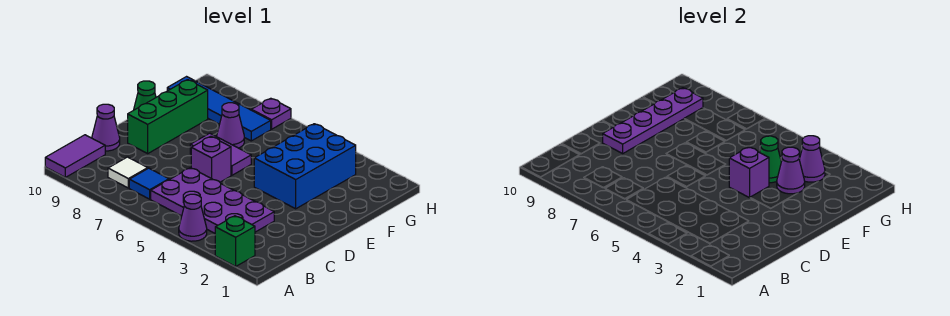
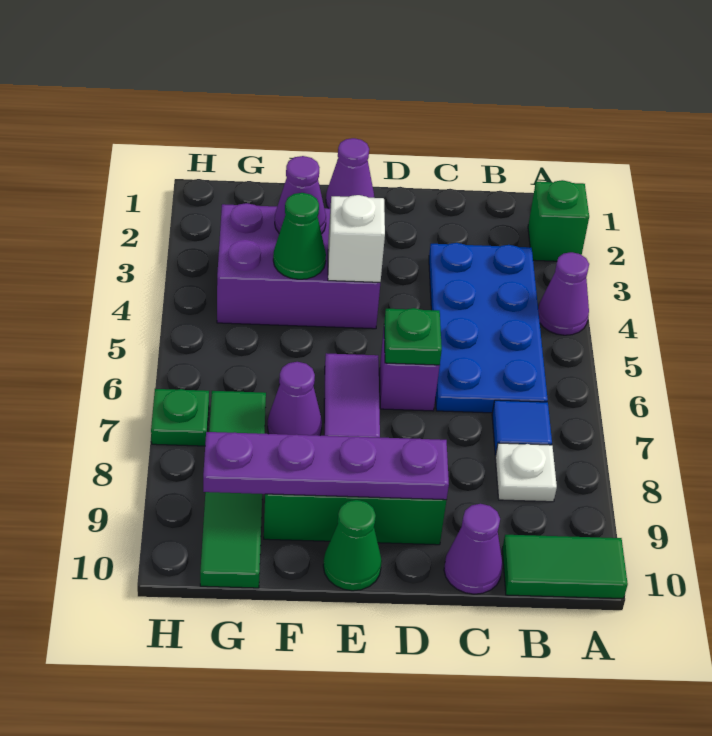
purple tile A10:B10 level 1 -> green tile A10:B10 level 1
purple plate B3:C6 level 1 -> blue plate B3:C6 level 1
white tile B8 level 1 -> white plate B8 level 1
none -> green plate D6 level 2
blue brick E3:G4 level 1 -> purple brick E3:G4 level 1
purple brick E4 level 2 -> white brick E4 level 2
purple cone G3 level 2 -> purple cone E1 level 1
blue tile G7:G10 level 1 -> green tile G7:G10 level 1
purple plate H7 level 1 -> green plate H7 level 1

